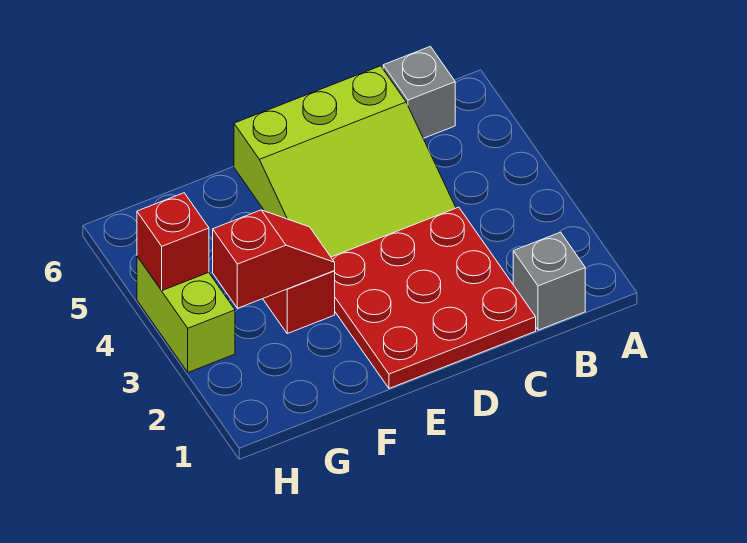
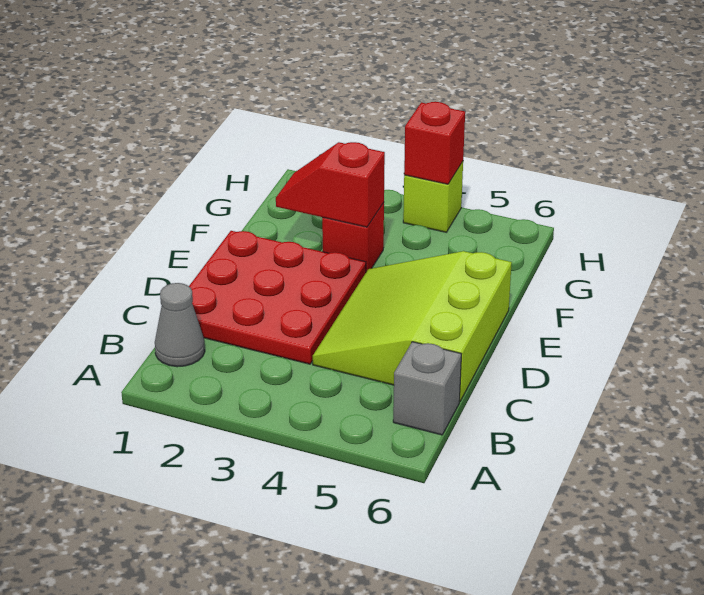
grey brick B1 level 1 -> grey cone B1 level 1
red slope F3:G3 level 2 top G -> red slope F2:F3 level 2 top 3
lime brick H3:H4 level 1 -> lime brick H4 level 1

